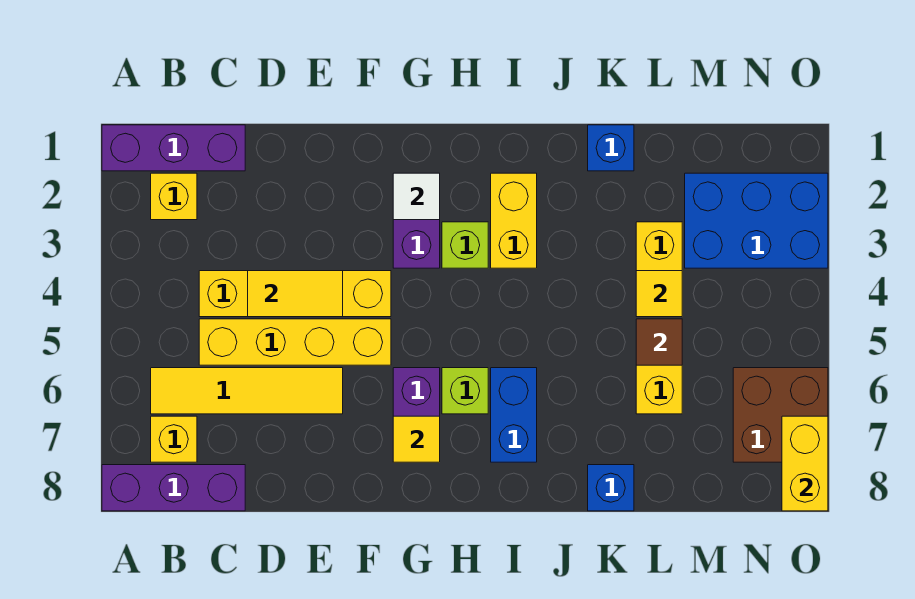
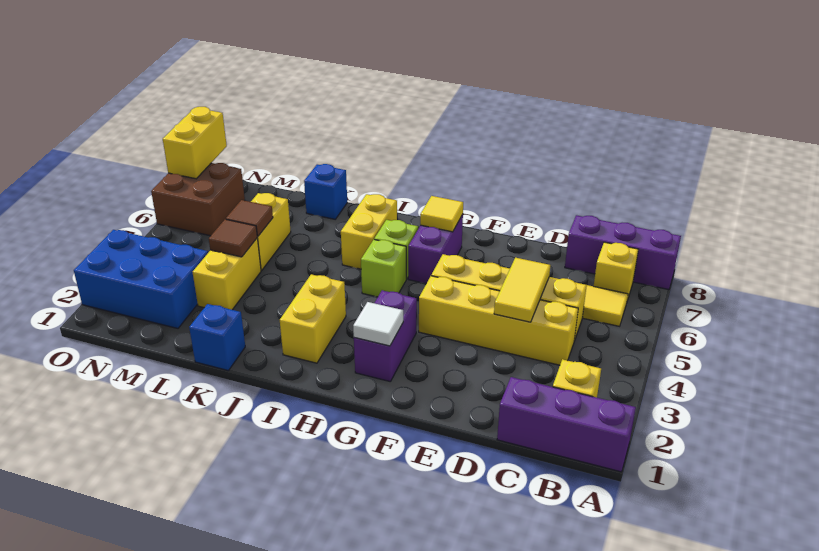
yellow tile D4:E4 level 2 -> yellow tile D4:D5 level 2
lime brick H3 level 1 -> lime brick H5 level 1
blue brick I6:I7 level 1 -> yellow brick I6:I7 level 1
yellow tile L4 level 2 -> brown tile L4 level 2

